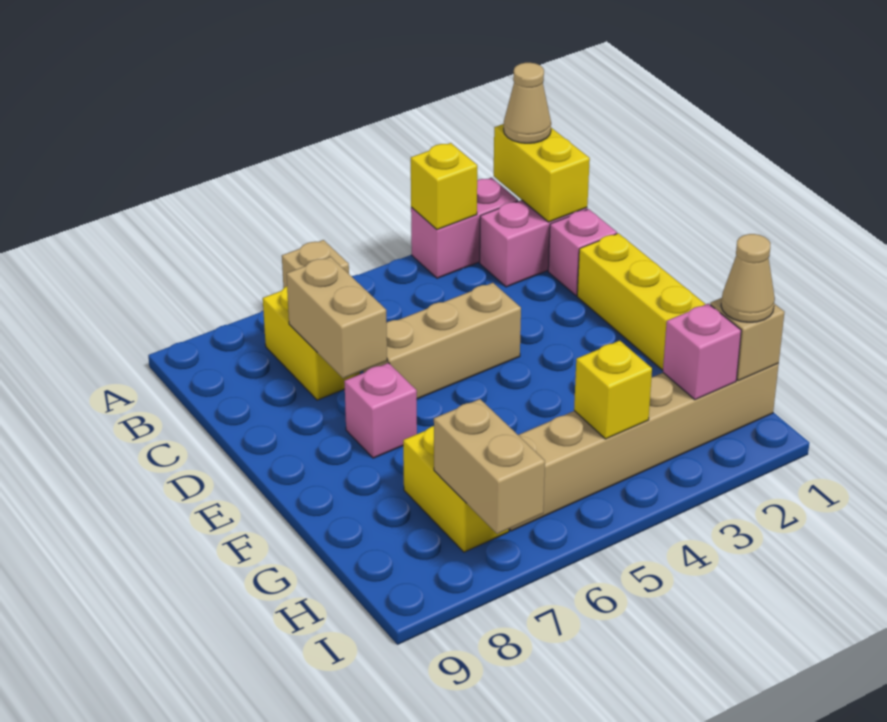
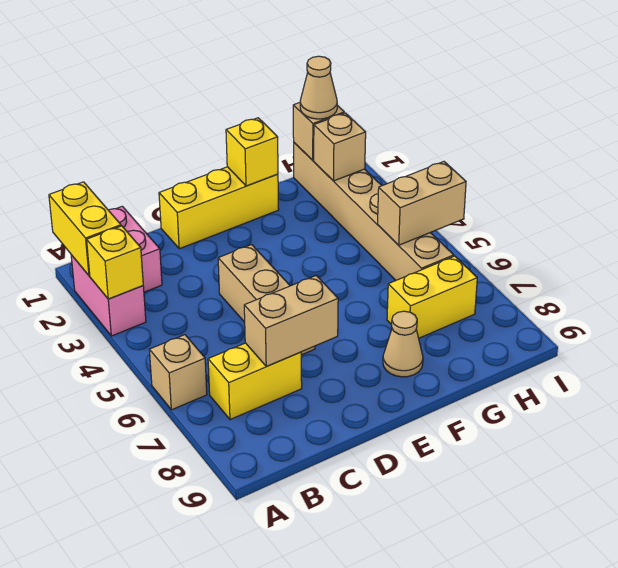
yellow brick A1:B1 level 2 -> yellow brick A1:A2 level 2
tan cone A1 level 3 -> tan cone F8 level 1
pink brick C1 level 1 -> none
pink brick E7 level 1 -> none
pink brick H2 level 2 -> tan brick H2 level 2
yellow brick H4 level 2 -> yellow brick F1 level 2
tan brick H7:I7 level 2 -> tan brick H5:I5 level 2

